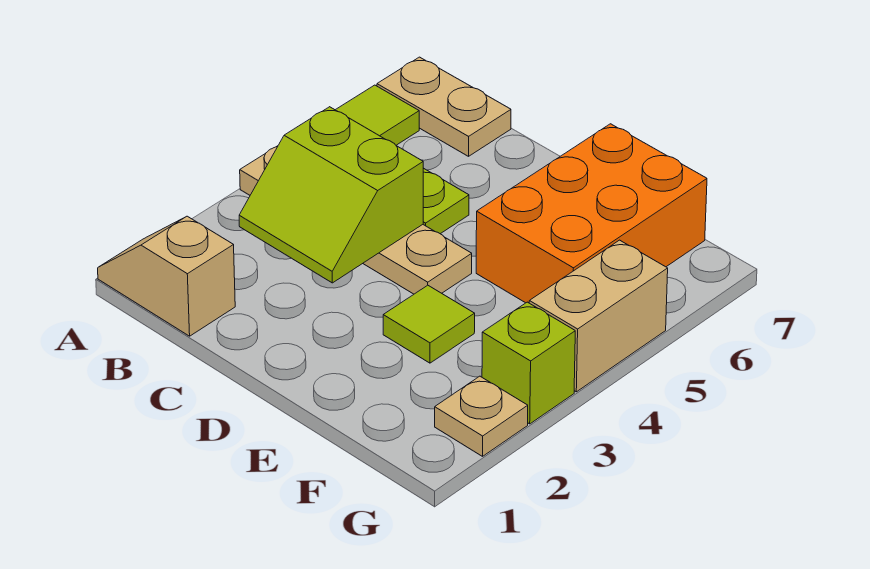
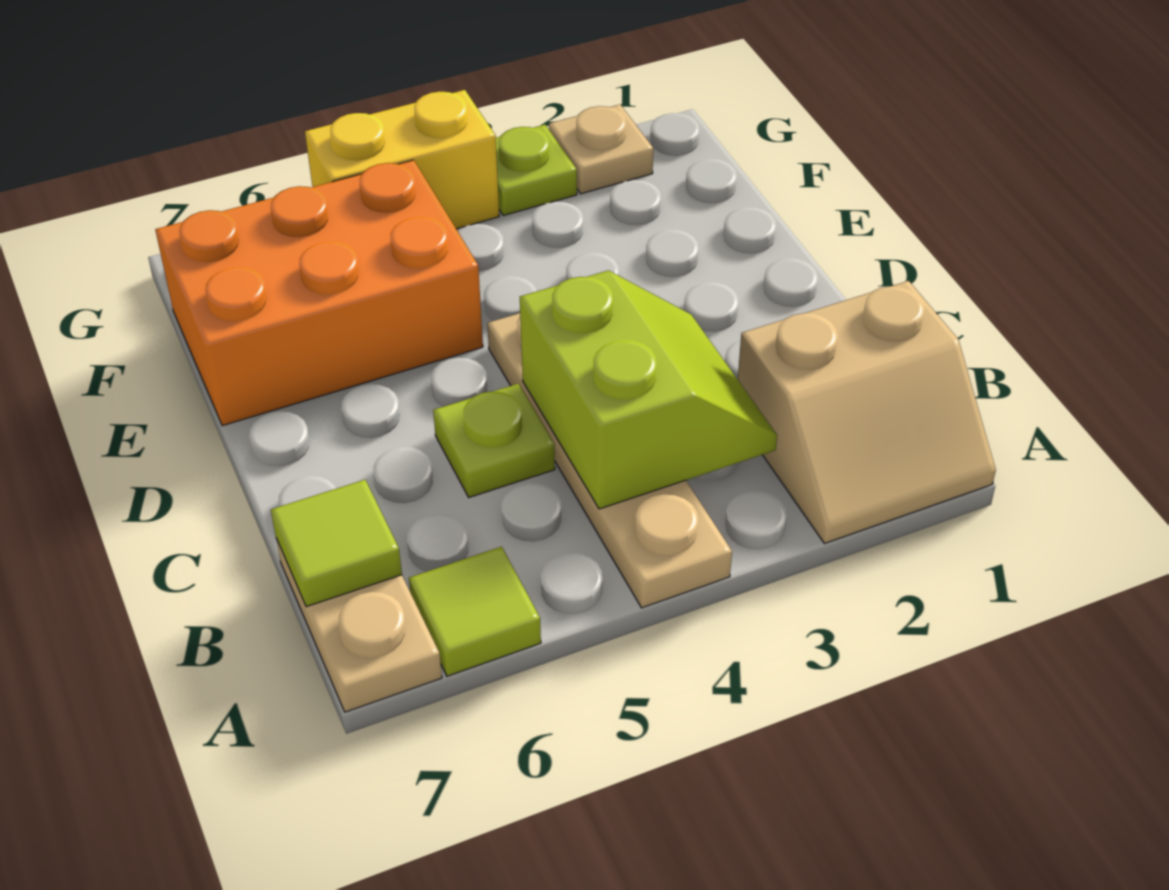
tan slope A1:B1 level 1 top B -> tan slope A1:B2 level 1 top B
lime tile E3 level 1 -> lime tile B7 level 2
lime brick G3 level 1 -> lime plate G3 level 1
tan brick G4:G5 level 1 -> yellow brick G4:G5 level 1

